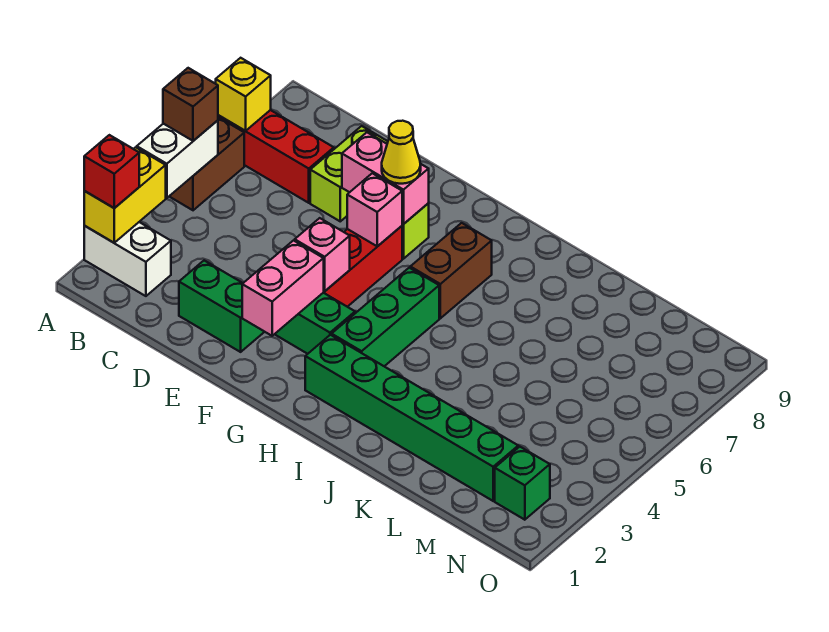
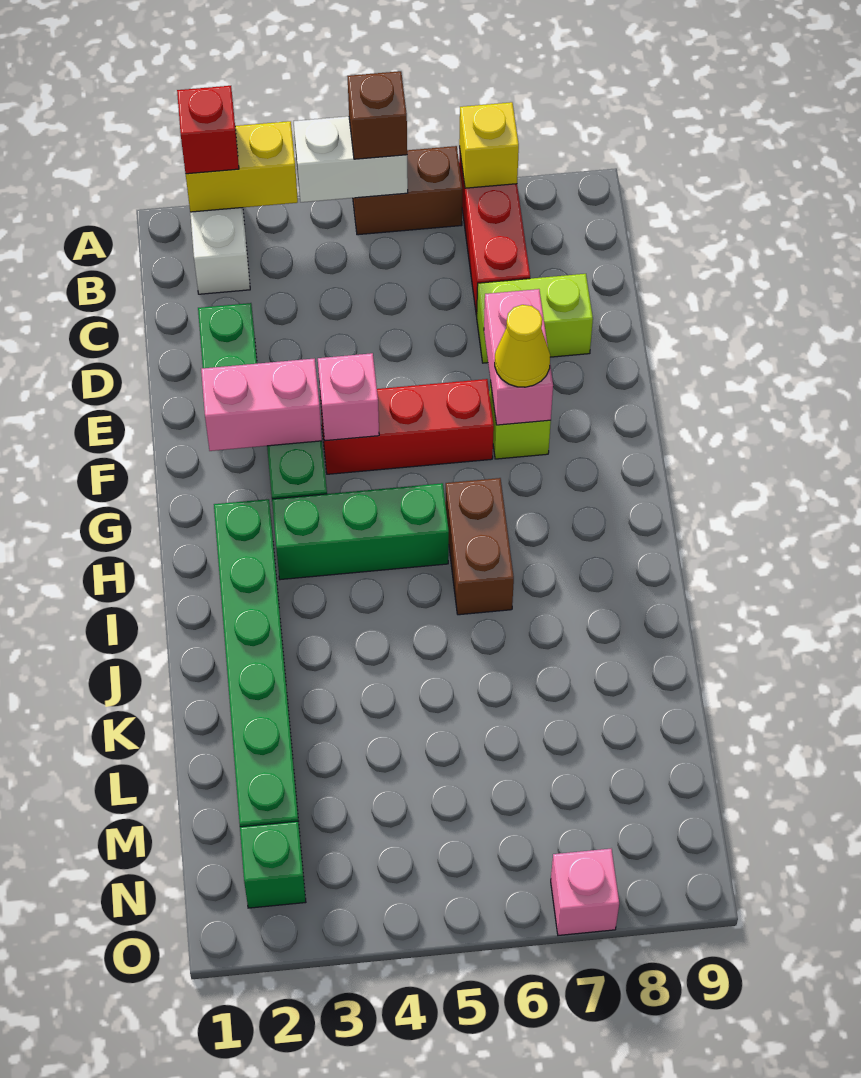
pink brick F6 level 2 -> pink brick O7 level 1
brown brick H6:H7 level 1 -> brown brick H6:I6 level 1

